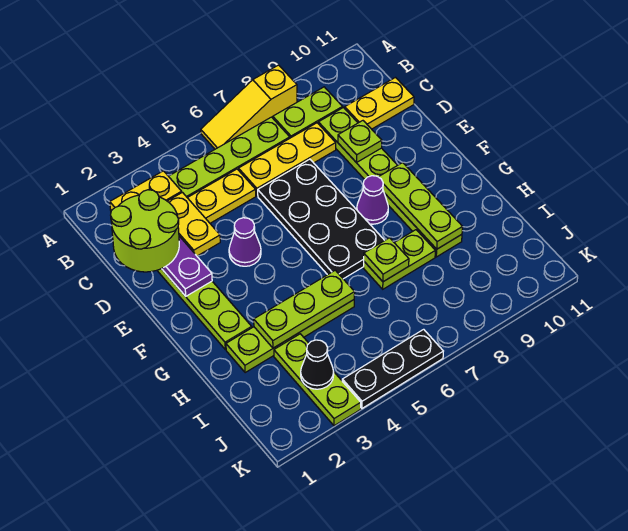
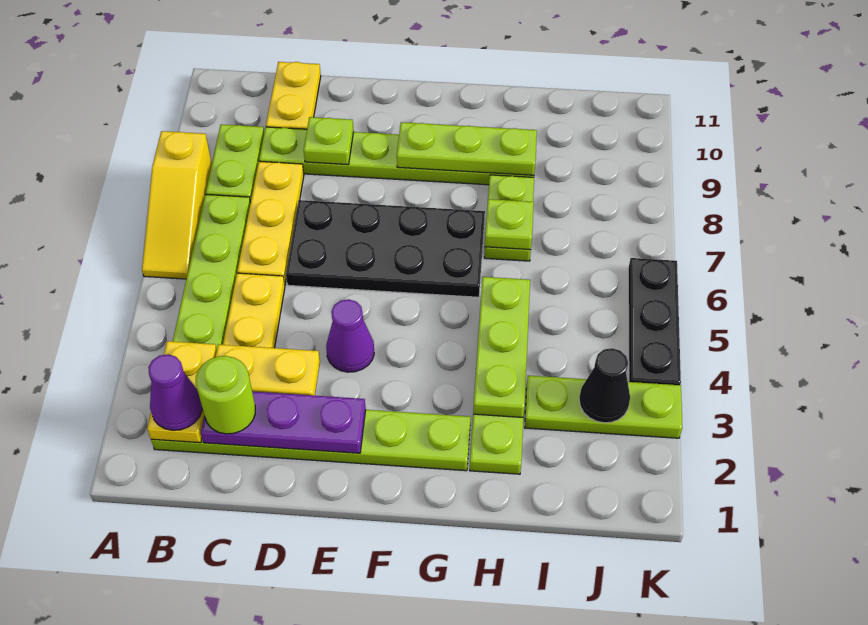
lime round brick C1:D2 level 3 -> lime round brick C2 level 3
purple cone F8 level 1 -> purple cone B2 level 3

